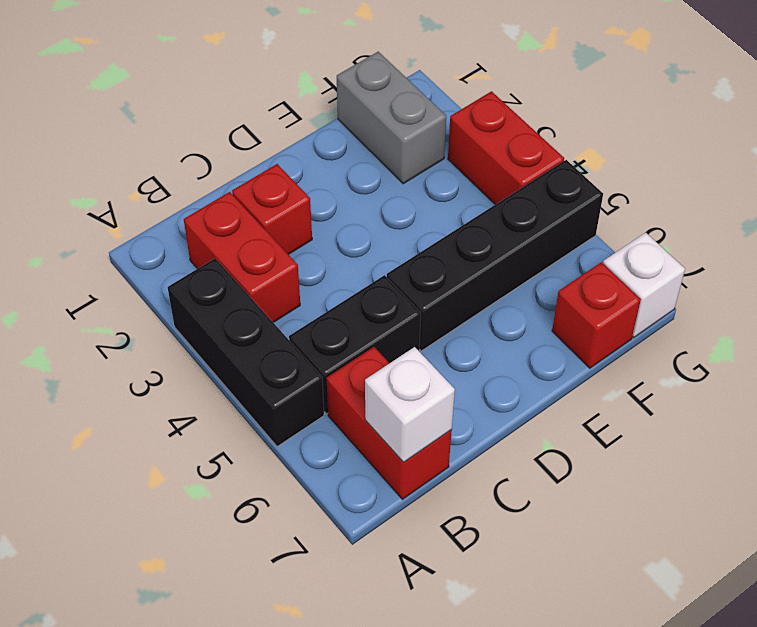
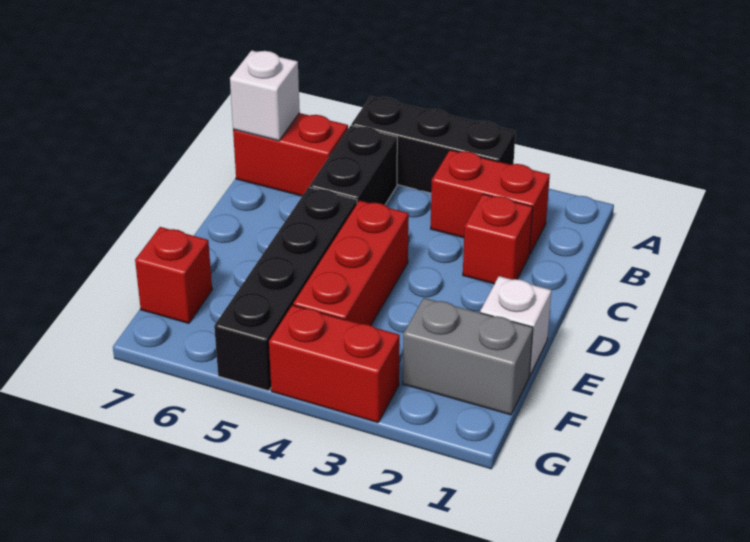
none -> red brick D4:F4 level 1
white brick G7 level 1 -> white brick E1 level 1

